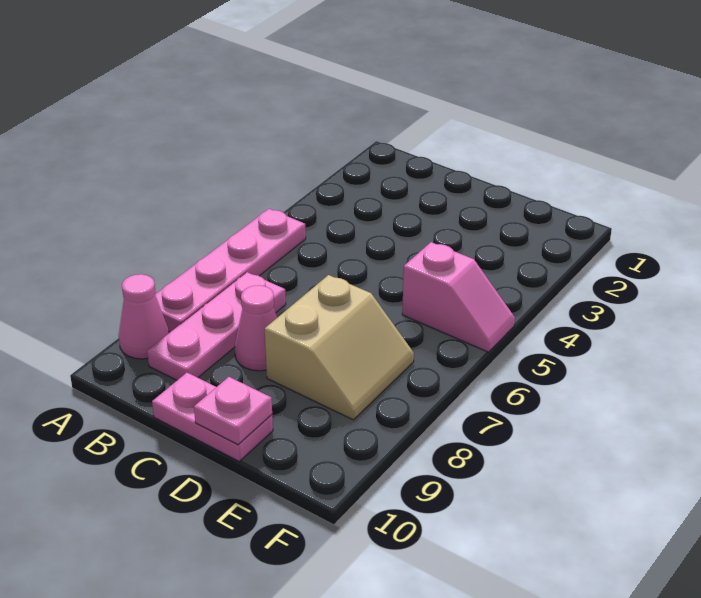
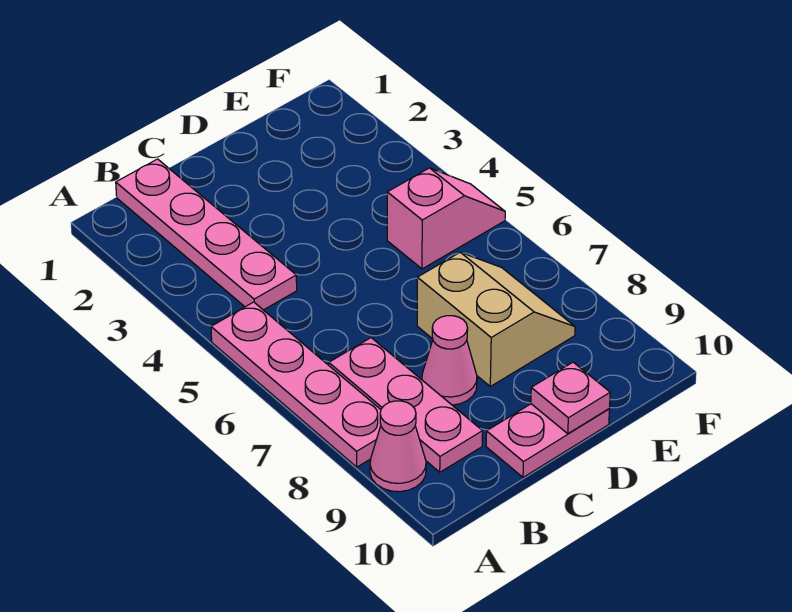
none -> pink plate B1:B4 level 1

